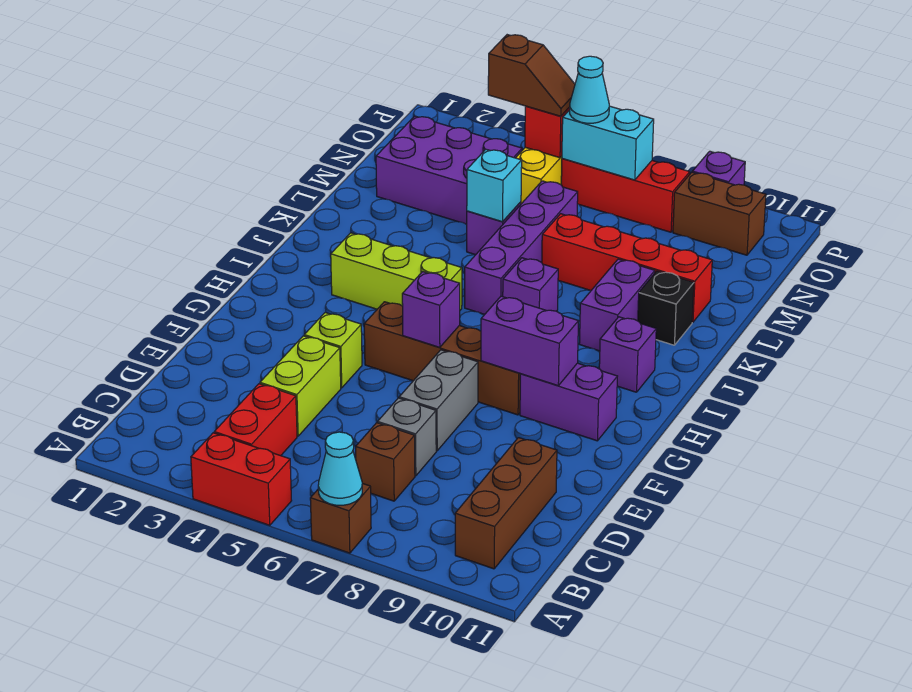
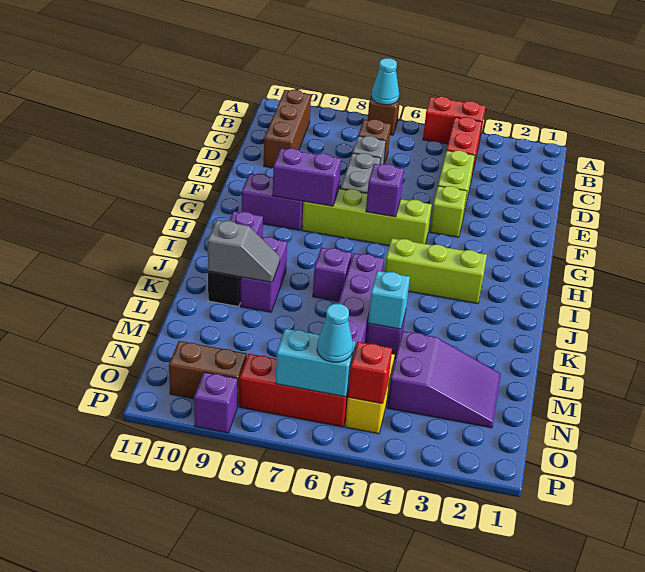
brown brick G5:G8 level 1 -> lime brick G5:G8 level 1
none -> grey slope K9:K10 level 2 top 10
red brick L7:L10 level 1 -> none
purple brick M2:N4 level 1 -> purple slope M2:N4 level 1 top 4
brown slope O4:O5 level 3 top 4 -> none

